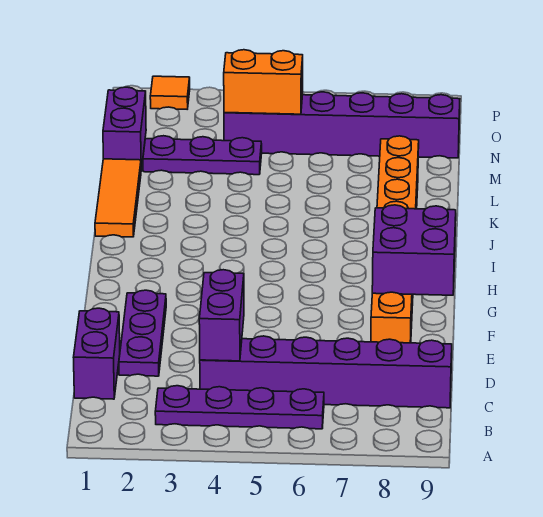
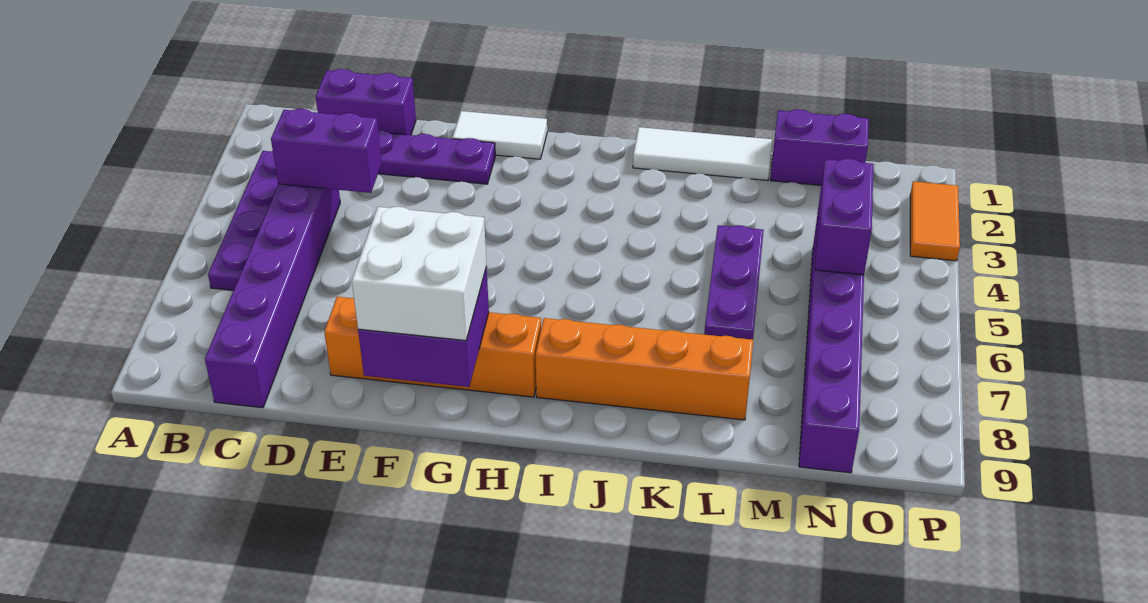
none -> white tile F1:G1 level 1
none -> white brick F8:G9 level 3
orange tile J1:L1 level 1 -> white tile J1:L1 level 1
purple plate M2:M4 level 1 -> purple plate L4:L6 level 1
orange brick N4:N5 level 2 -> purple brick N4:N5 level 2
orange tile P2 level 1 -> orange tile P2:P3 level 1

